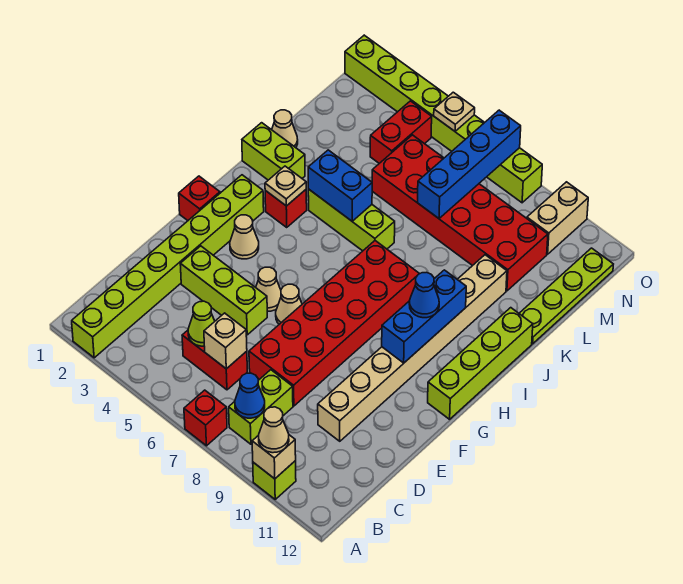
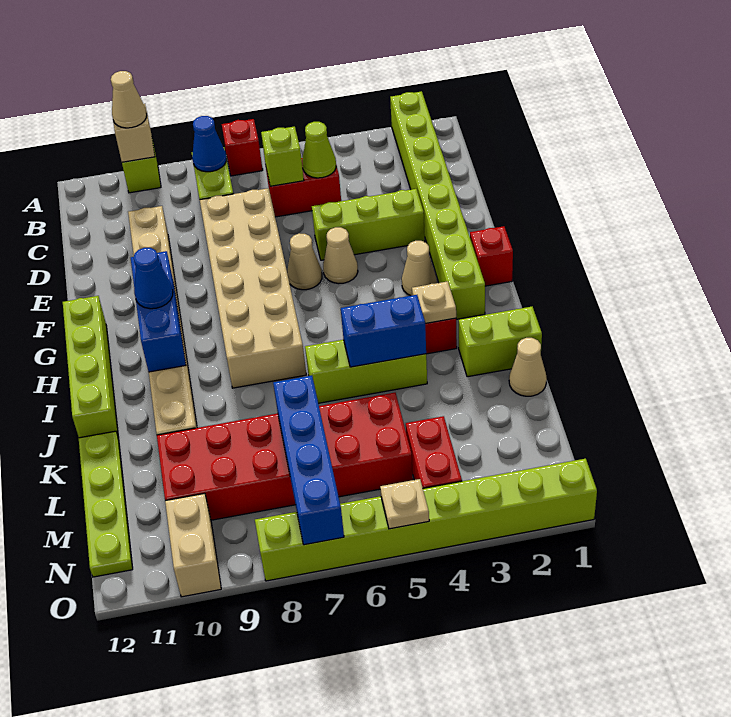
tan brick C6 level 2 -> lime brick C6 level 2
red brick D7:I8 level 1 -> tan brick D7:I8 level 1

